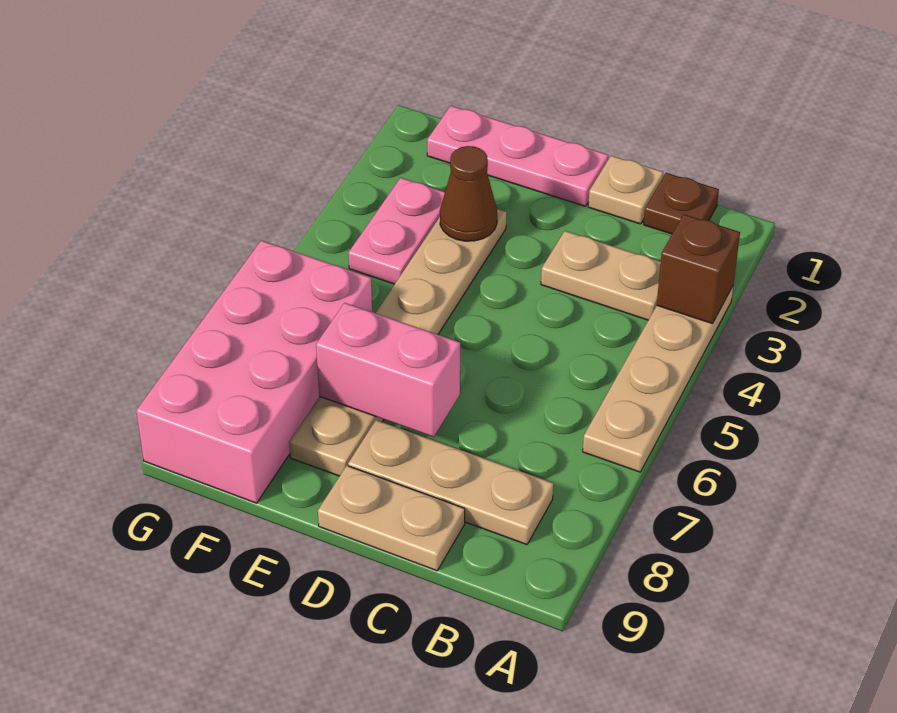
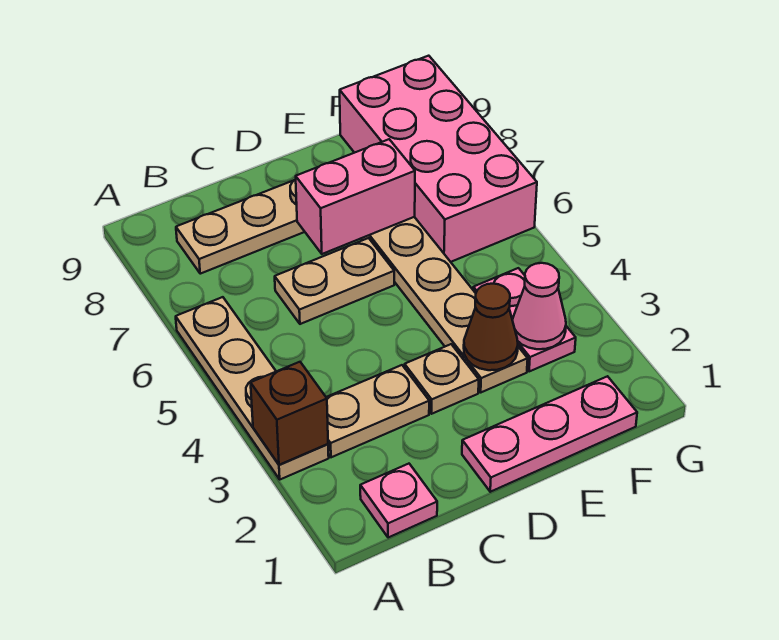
brown plate B1 level 1 -> pink plate B1 level 1
tan plate C1 level 1 -> tan plate D3 level 1
tan plate C9:D9 level 1 -> tan plate C6:D6 level 1
none -> pink cone F3 level 2

